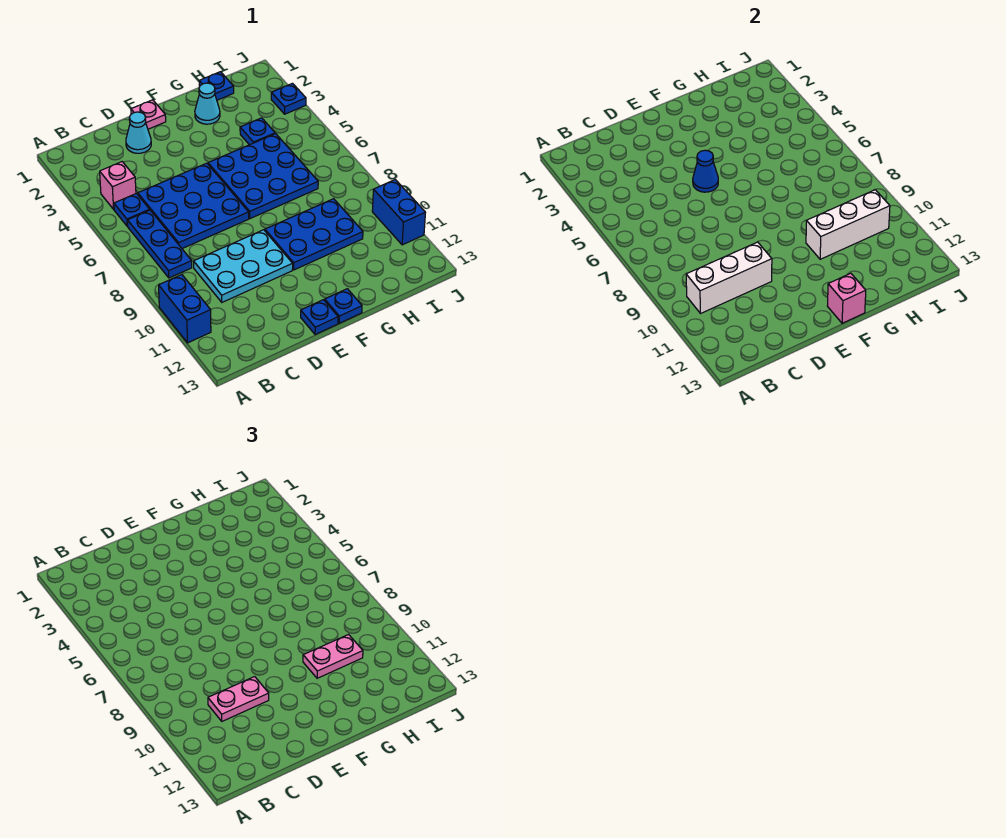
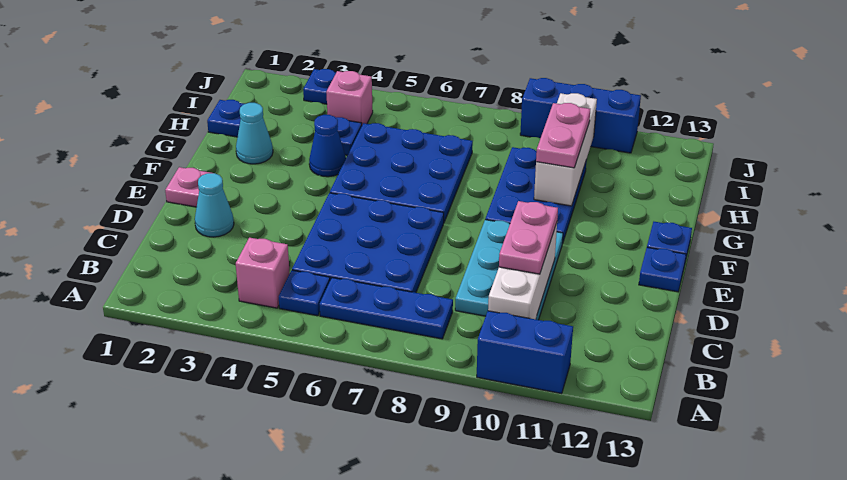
blue cone E5 level 2 -> blue cone G4 level 1
pink brick F13 level 2 -> pink brick I4 level 1
blue brick J10:J11 level 1 -> blue brick J9:J11 level 1

